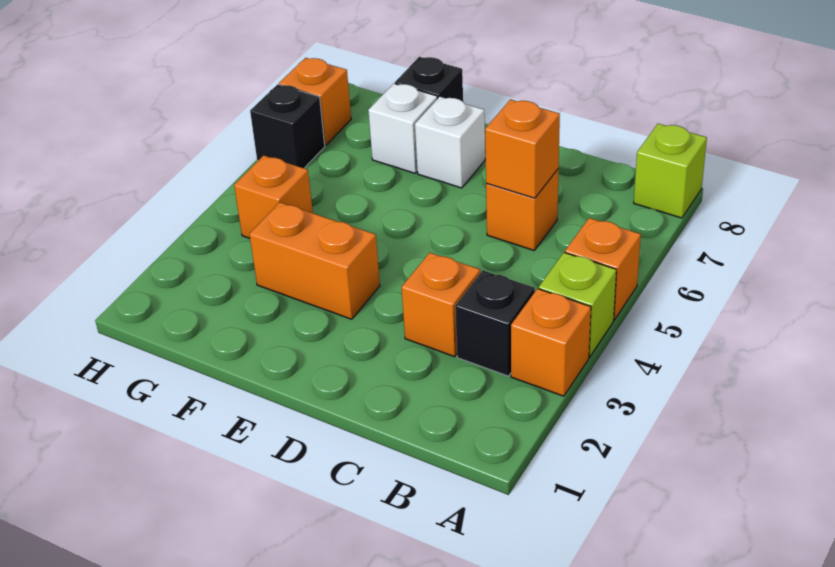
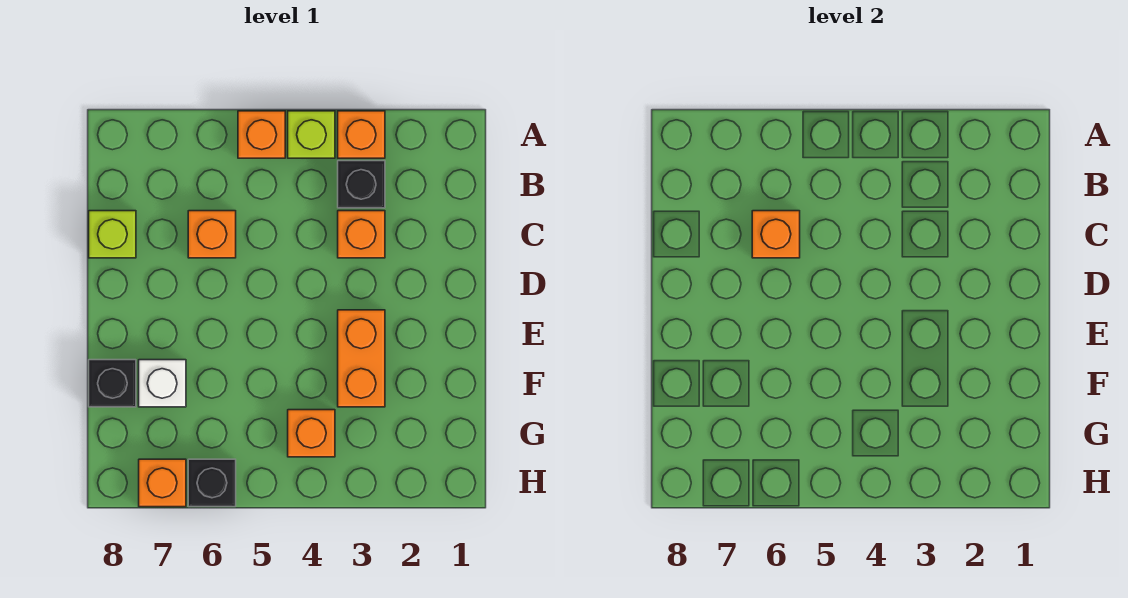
lime brick A8 level 1 -> lime brick C8 level 1
white brick E7 level 1 -> none

